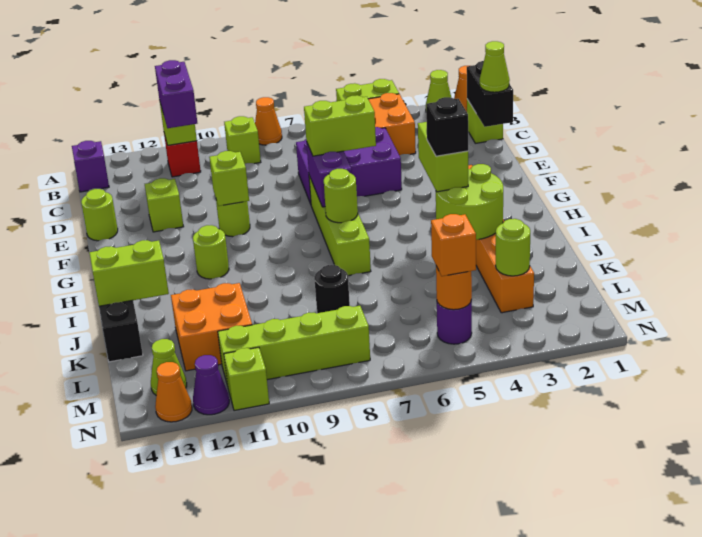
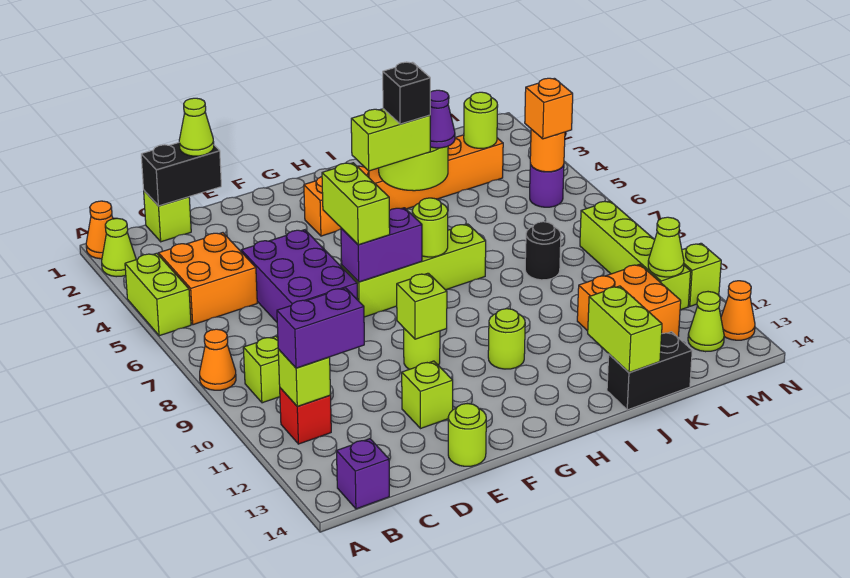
none -> lime cone M11 level 2
purple cone N12 level 1 -> purple cone J4 level 3

